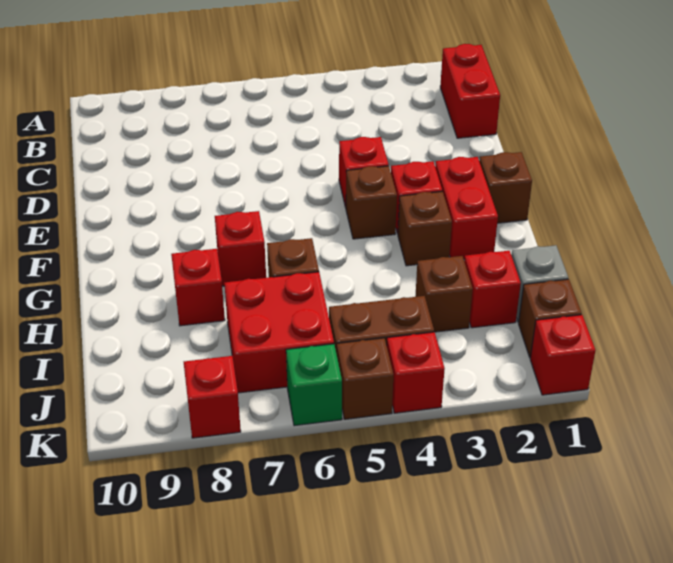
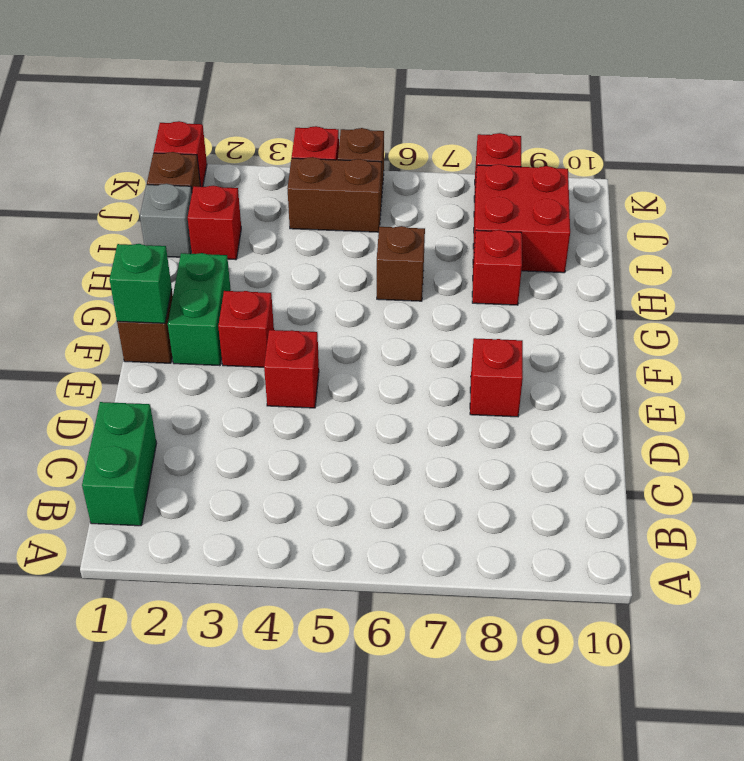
red brick B1:C1 level 1 -> green brick B1:C1 level 1
red brick F2:G2 level 1 -> green brick F2:G2 level 1
brown brick F4 level 1 -> none
brown brick G3 level 1 -> none
red brick G7 level 1 -> red brick E8 level 1
brown brick I3 level 1 -> none
red brick I6:J7 level 1 -> red brick I8:J9 level 1
green brick K6 level 1 -> green brick F1 level 2

